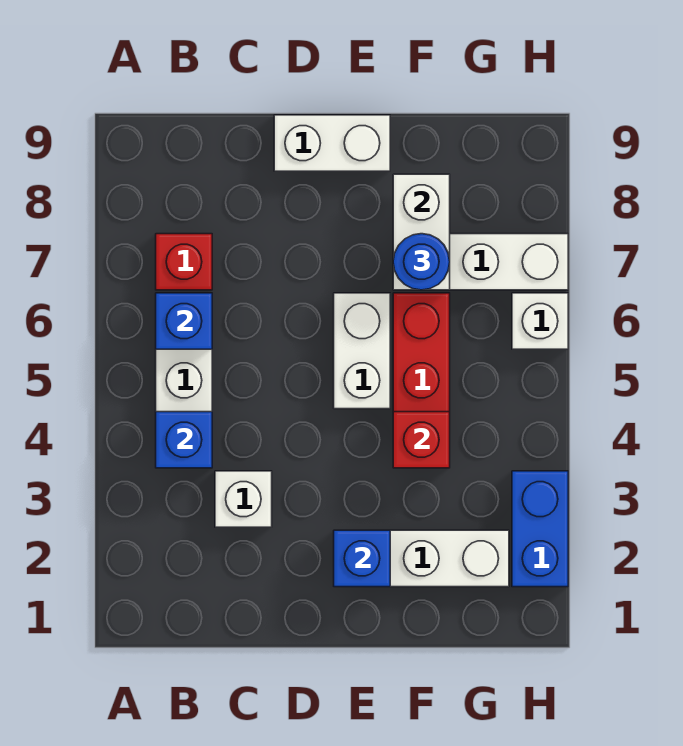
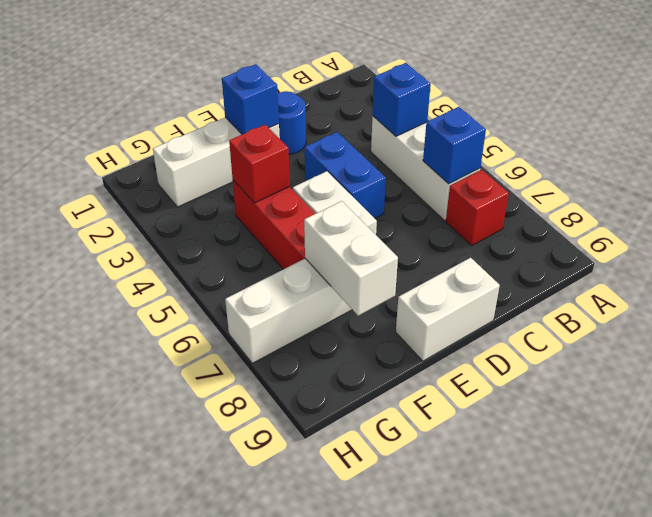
white brick C3 level 1 -> none
blue round brick F7 level 3 -> blue round brick D2 level 1
blue brick H2:H3 level 1 -> blue brick D4:D5 level 1
white brick H6 level 1 -> none

